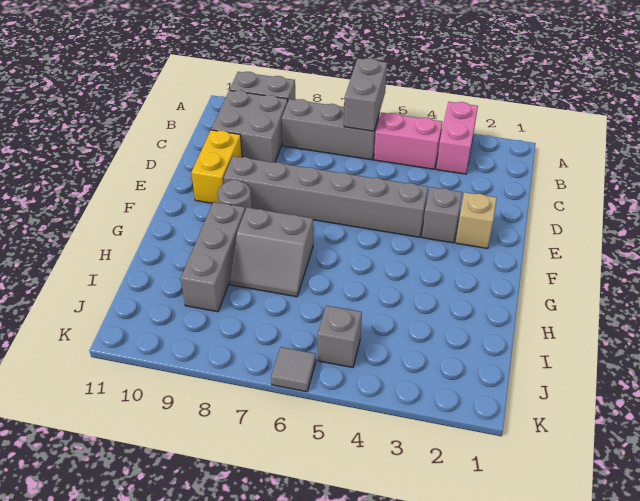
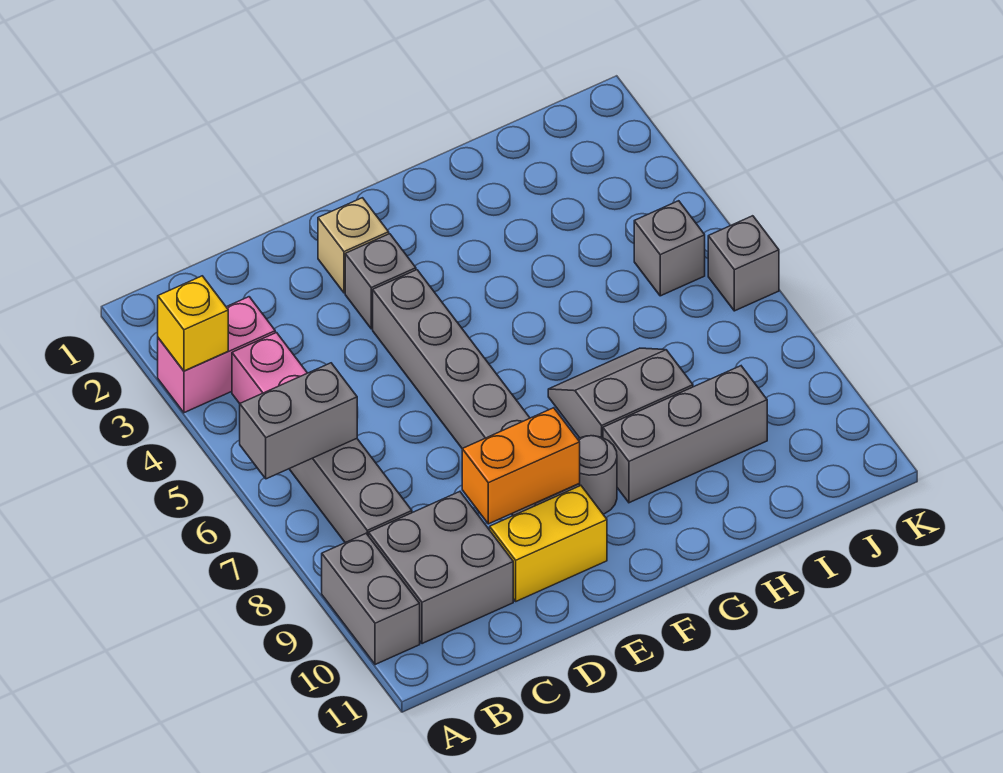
none -> yellow brick A3 level 2
none -> orange brick D9:E9 level 2
grey slope G7:H8 level 1 top G -> grey slope G7:H8 level 1 top 8
grey tile K6 level 1 -> grey brick K6 level 1

